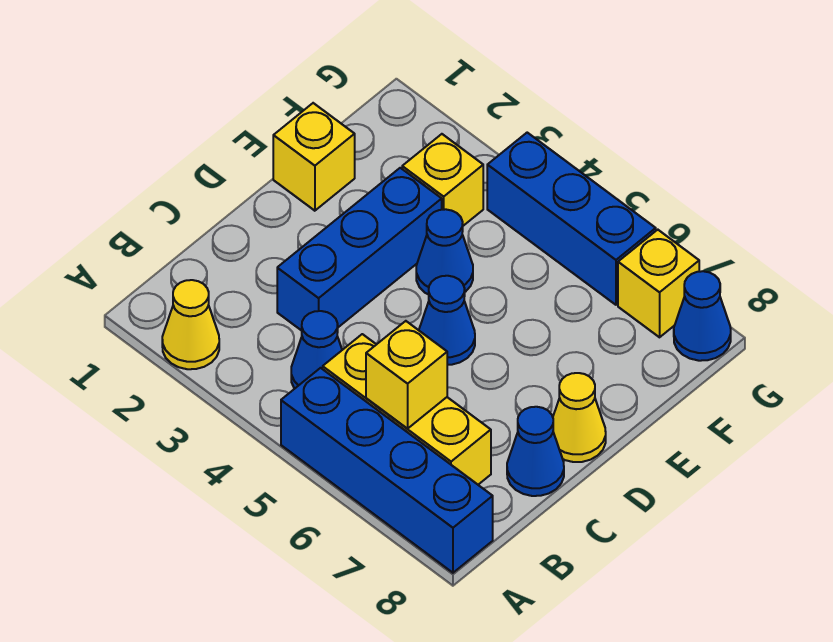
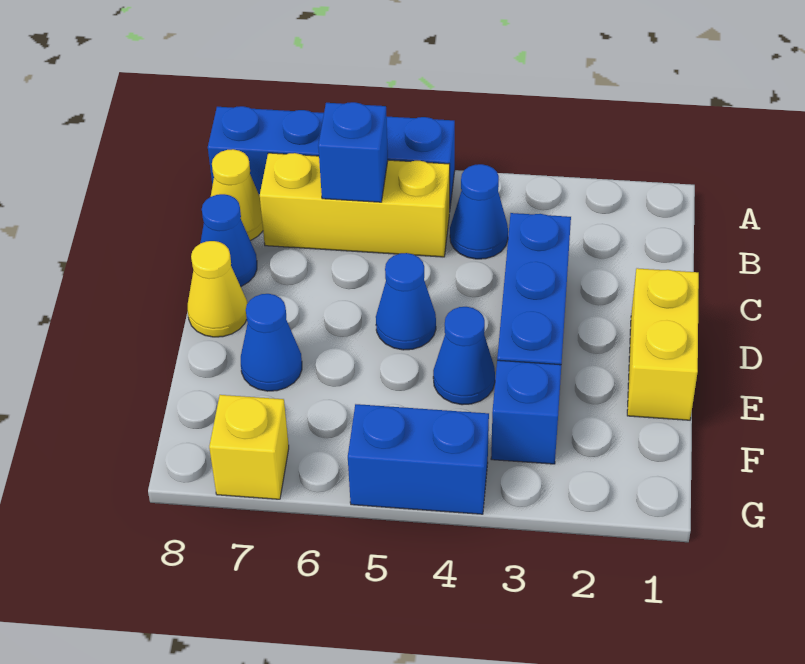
yellow cone A2 level 1 -> yellow cone B8 level 1
yellow brick B6 level 2 -> blue brick B6 level 2
yellow brick E1 level 1 -> yellow brick D1:E1 level 1
yellow brick F3 level 1 -> blue brick F3 level 1
blue brick G4:G6 level 1 -> blue brick G4:G5 level 1
blue cone G8 level 1 -> blue cone E7 level 1

